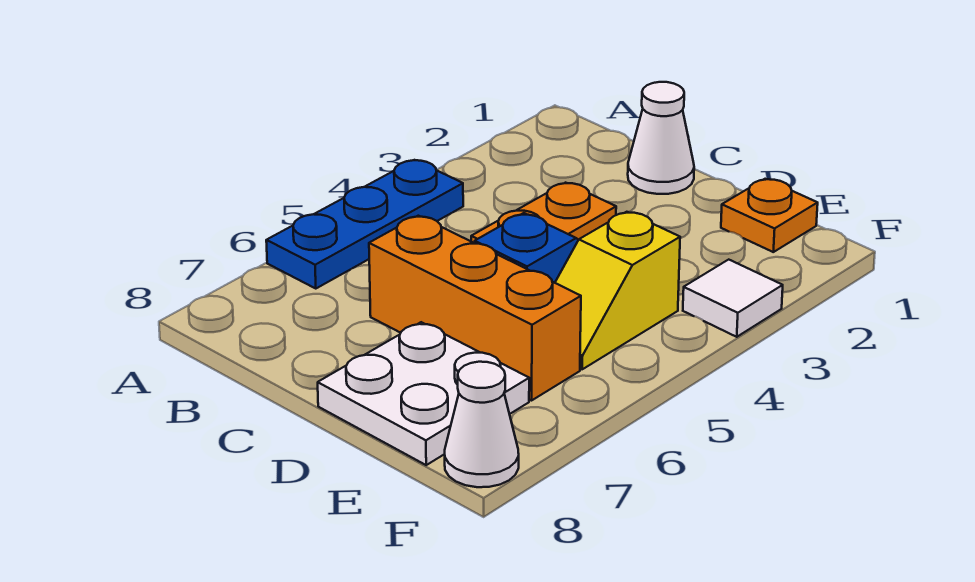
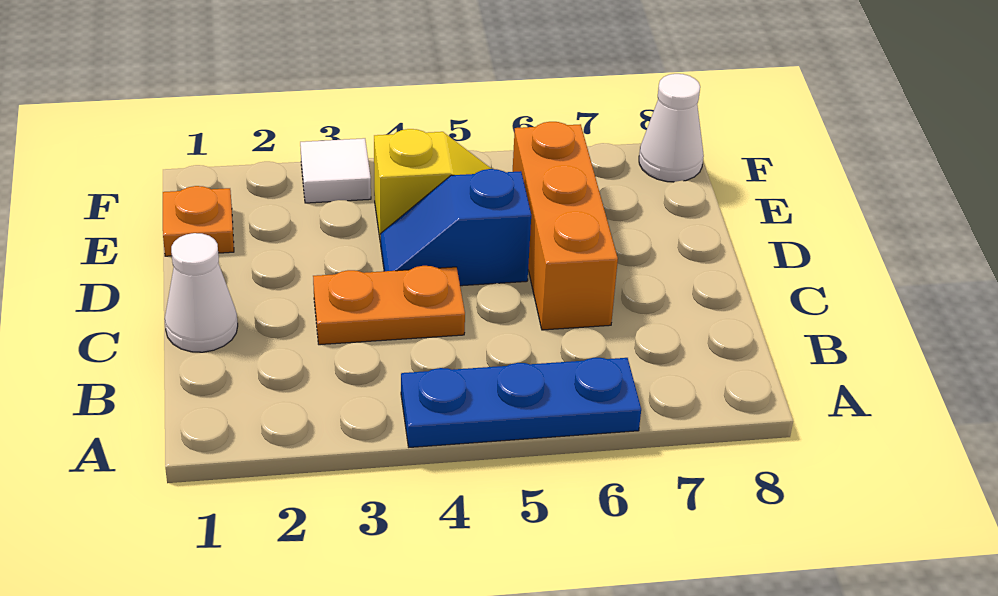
white plate D7:E8 level 1 -> none

